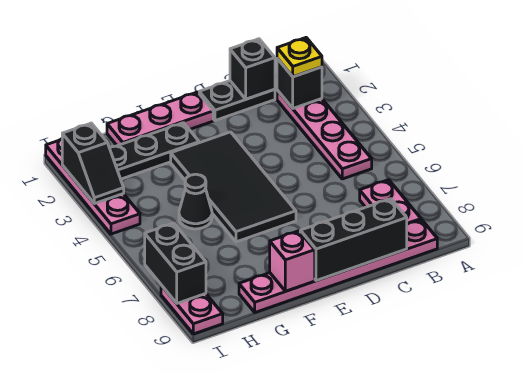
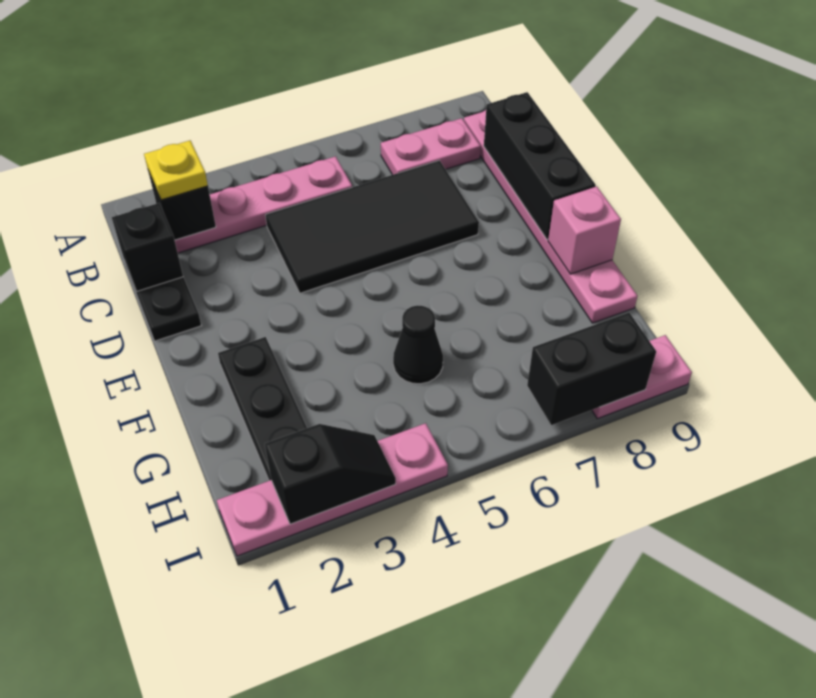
pink plate E1:G1 level 1 -> none
black tile E3:F6 level 1 -> black tile C4:D7 level 1

